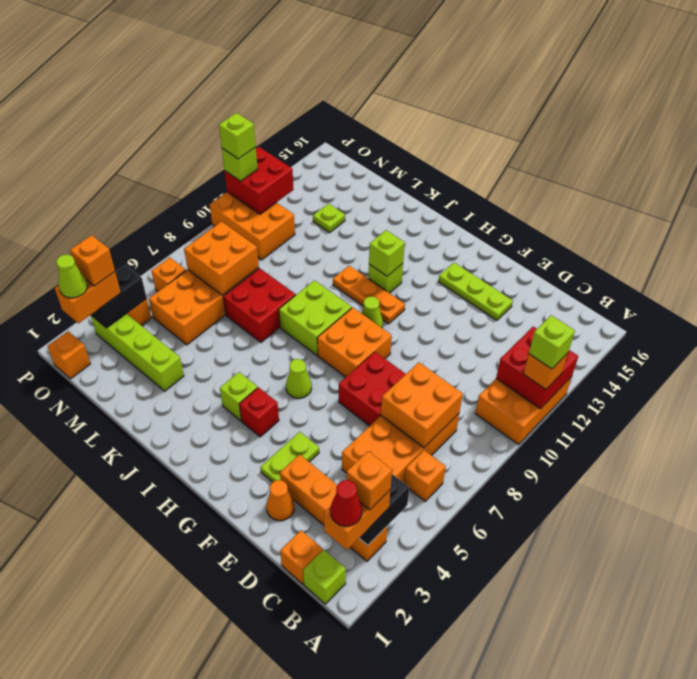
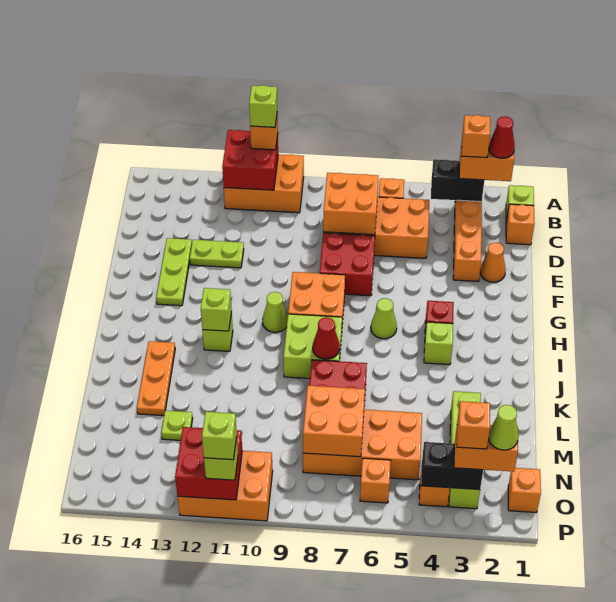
lime plate F3:F4 level 1 -> lime plate E12:E13 level 1
orange plate H11:J11 level 1 -> orange plate J14:L14 level 1
none -> red cone J8 level 2
orange brick N10:P11 level 1 -> orange brick O10:P12 level 1

